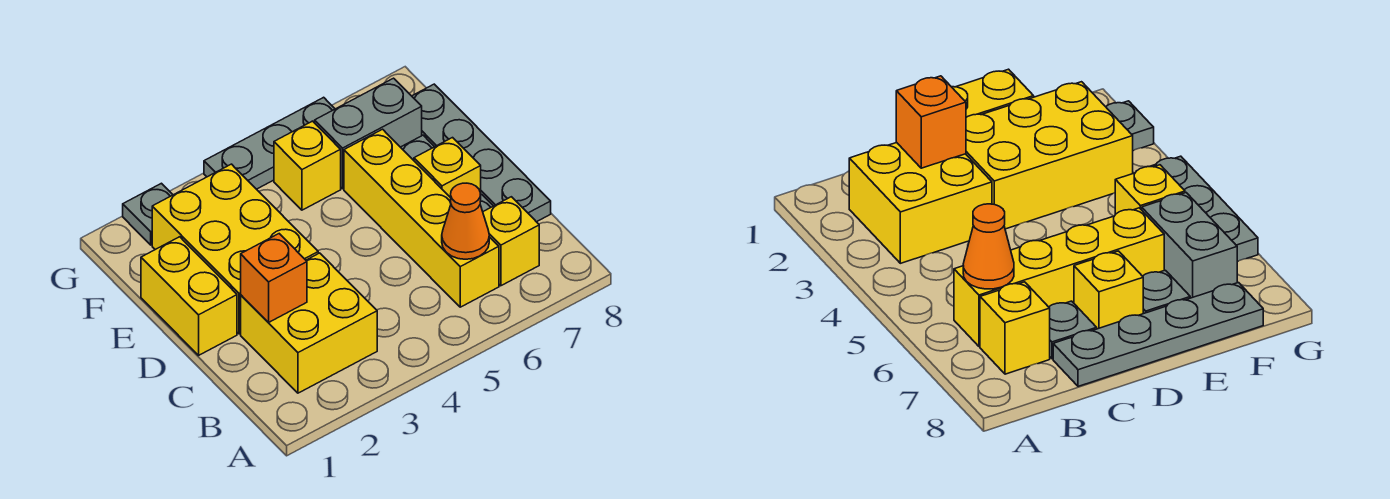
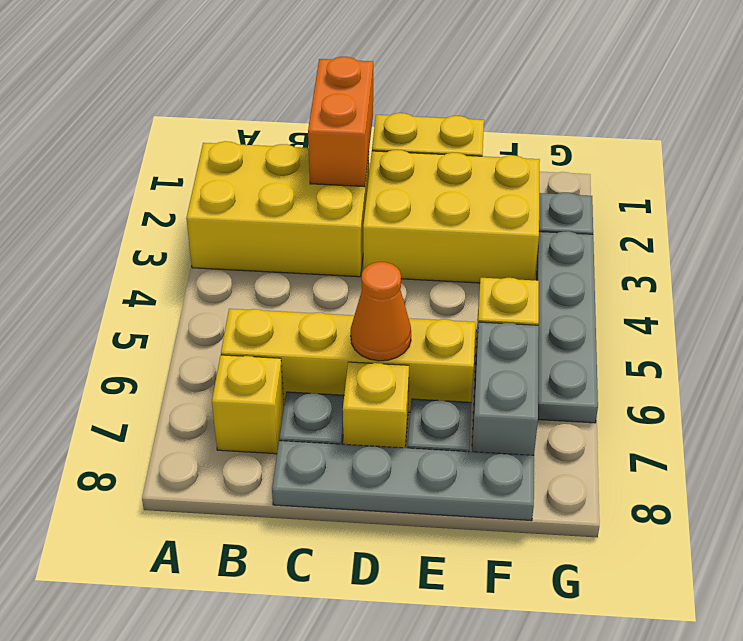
yellow brick B2:C3 level 1 -> yellow brick A2:C3 level 1
orange cone B6 level 2 -> orange cone D6 level 2
orange brick C2 level 2 -> orange brick C1:C2 level 2
grey plate G4:G6 level 1 -> grey plate G3:G6 level 1

